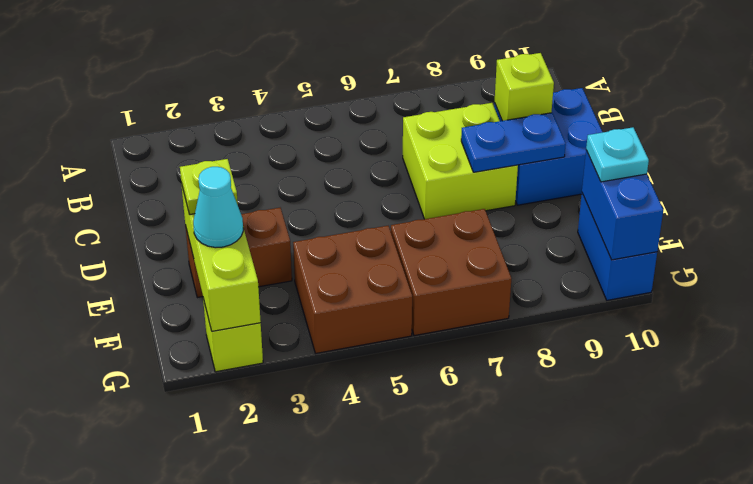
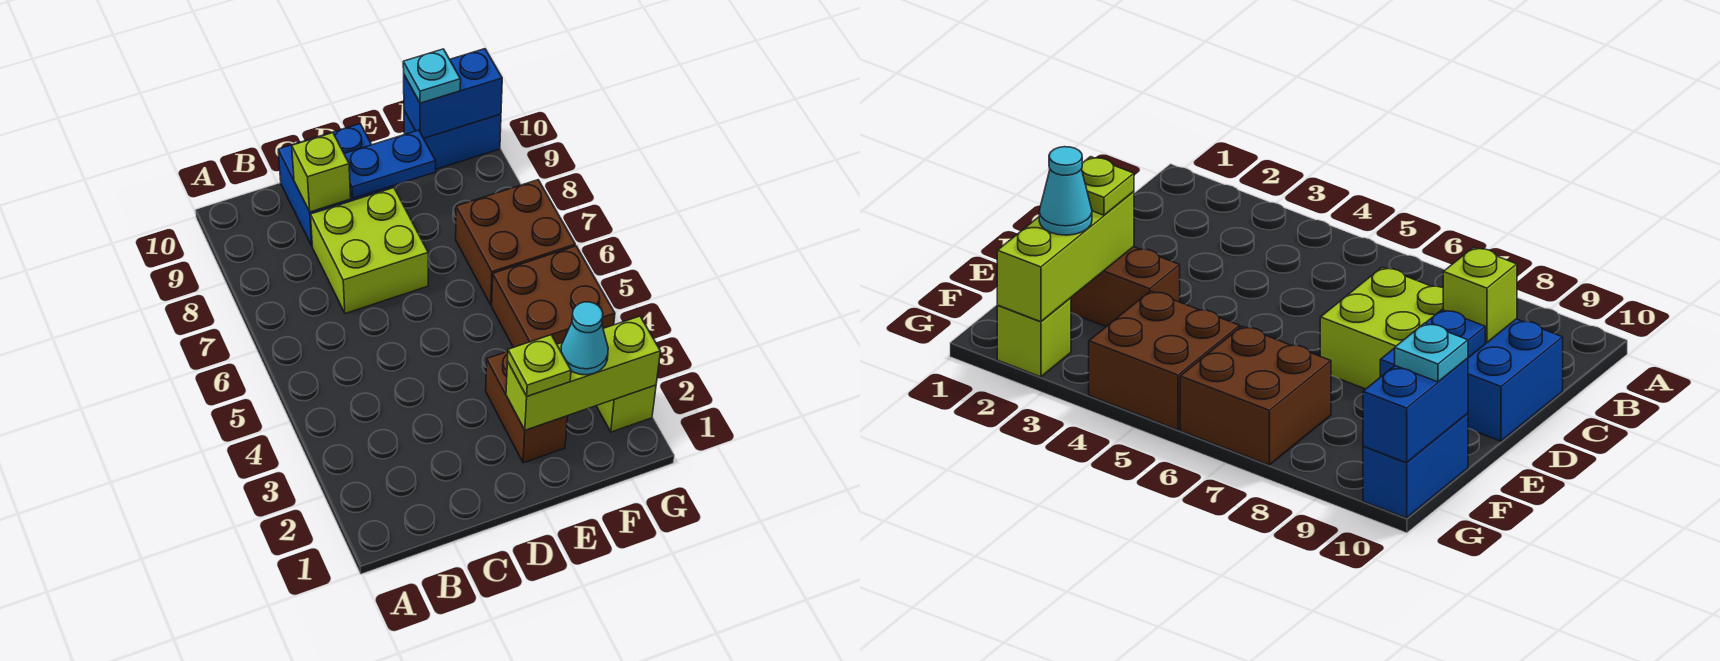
blue plate D8:D9 level 2 -> blue plate D9:E9 level 2

